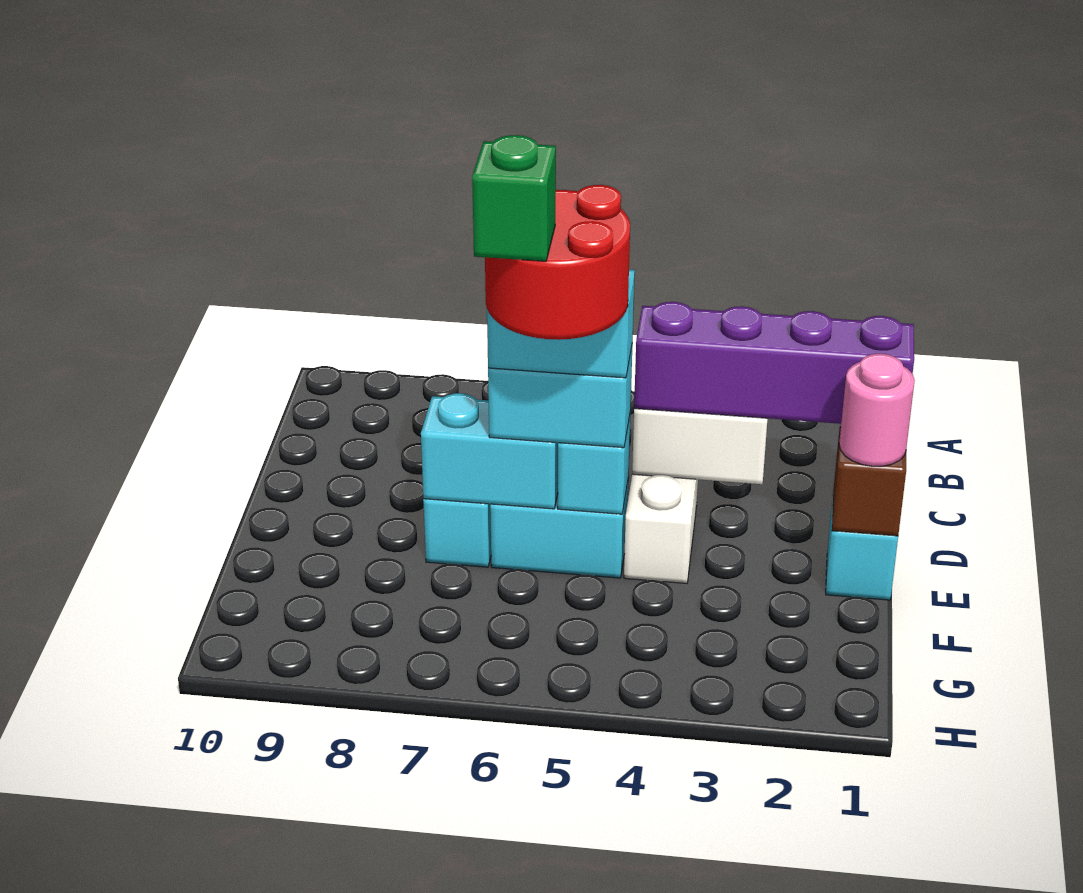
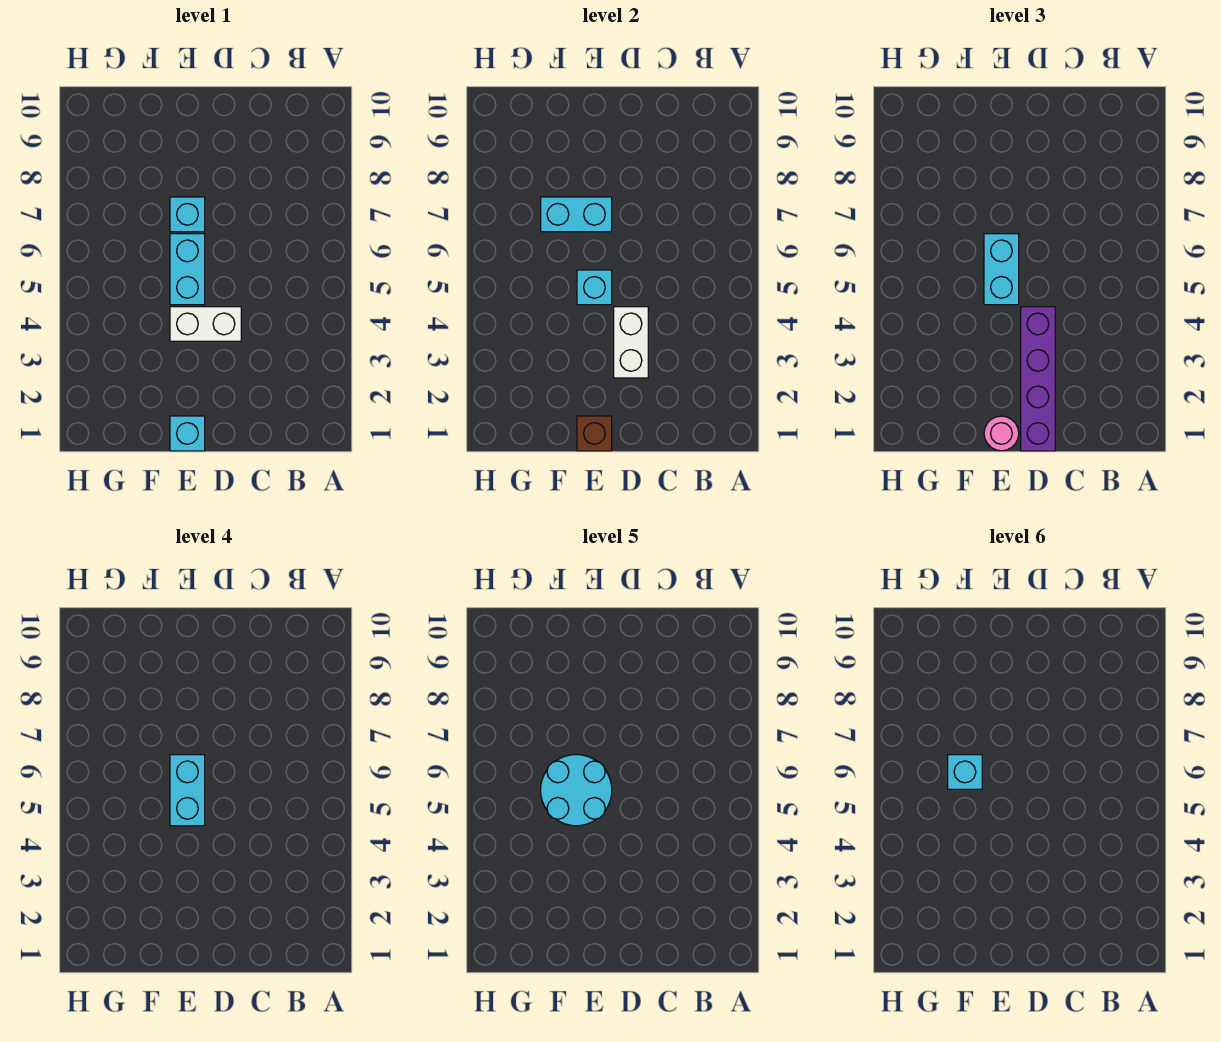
red round brick E5:F6 level 5 -> cyan round brick E5:F6 level 5
cyan brick E6:E7 level 2 -> cyan brick E7:F7 level 2
green brick F6 level 6 -> cyan brick F6 level 6

